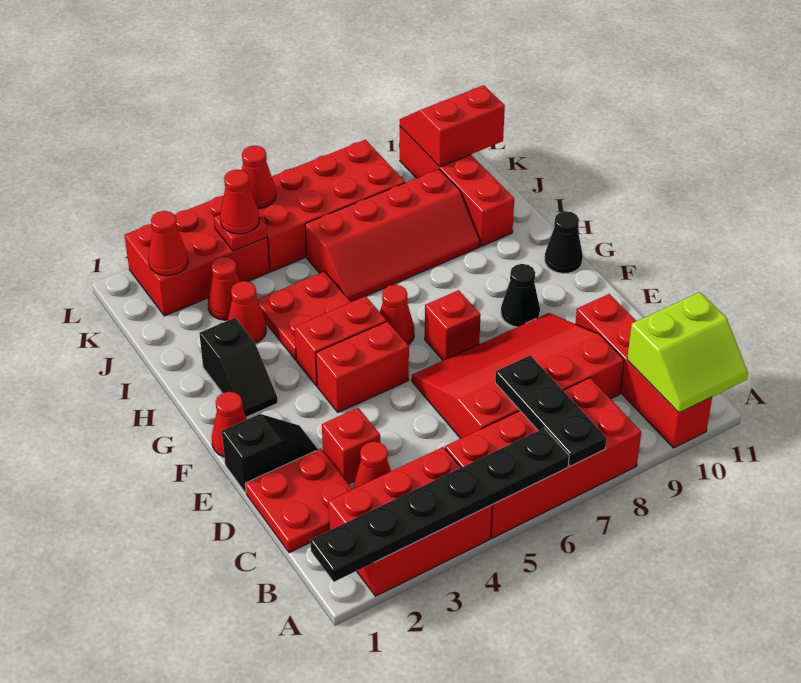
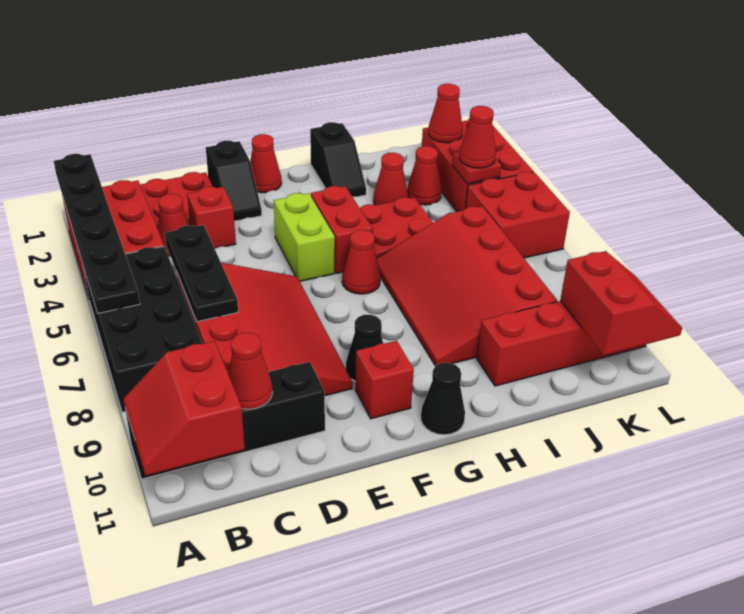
red brick A5:B8 level 1 -> black brick A5:B8 level 1
black plate A7:C7 level 2 -> black plate C5:C7 level 2
red brick A10:D10 level 1 -> black brick A10:D10 level 1
lime slope A10:B11 level 2 top B -> red slope A10:B11 level 2 top B
red brick F4:F5 level 1 -> lime brick F4:F5 level 1
red brick F7 level 1 -> red brick F10 level 1
black slope G2:H2 level 1 top H -> black slope H1:H2 level 1 top 1
red slope I6:J9 level 1 top J -> red slope H6:J9 level 1 top J
red brick K5:L8 level 1 -> red brick K5:L6 level 1
red cone L5 level 2 -> red cone C10 level 2

